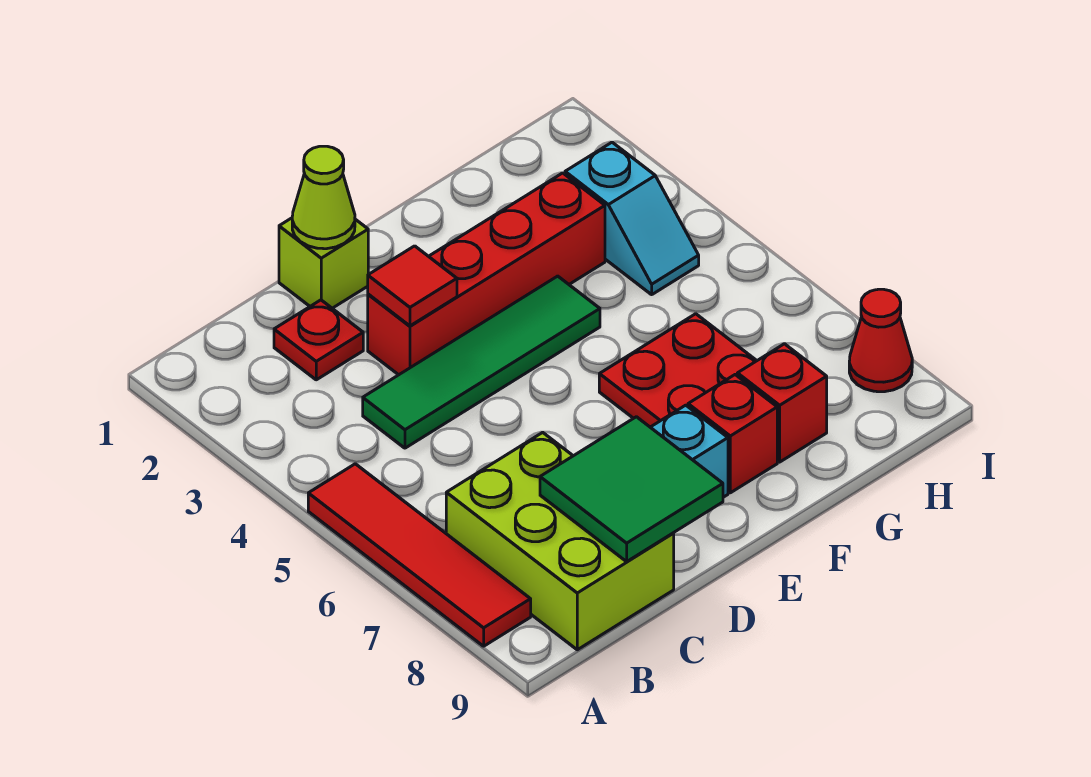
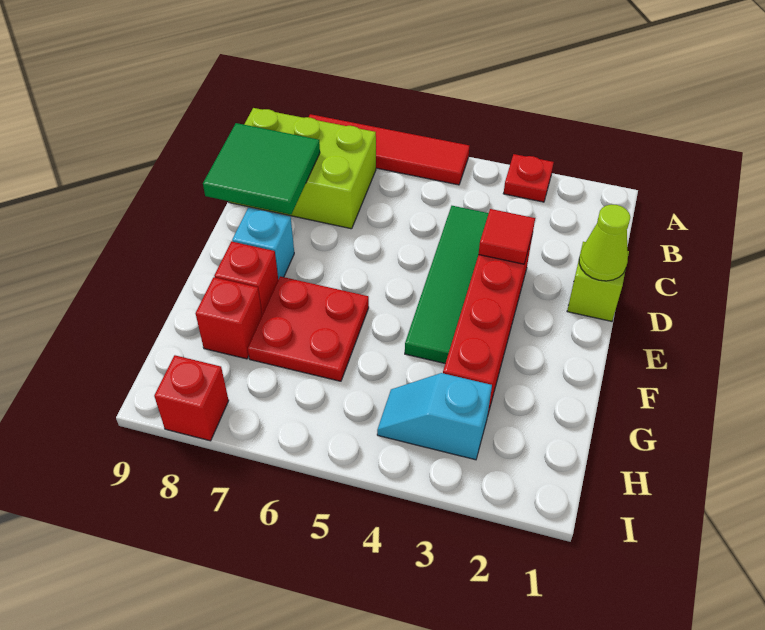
red plate C2 level 1 -> red plate A3 level 1
red cone I8 level 1 -> red brick I8 level 1

